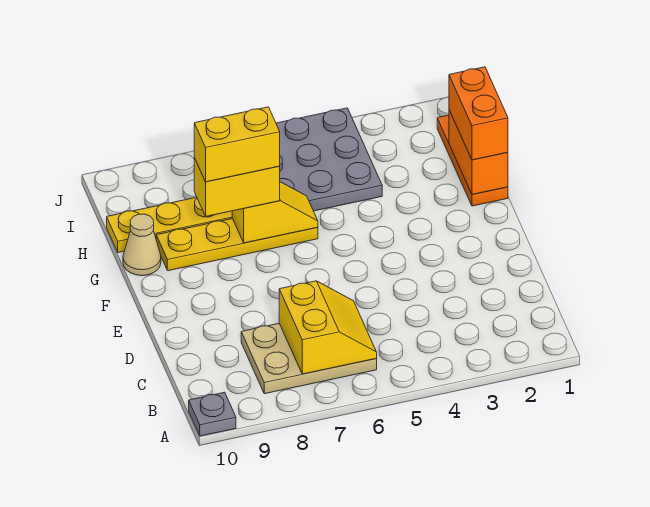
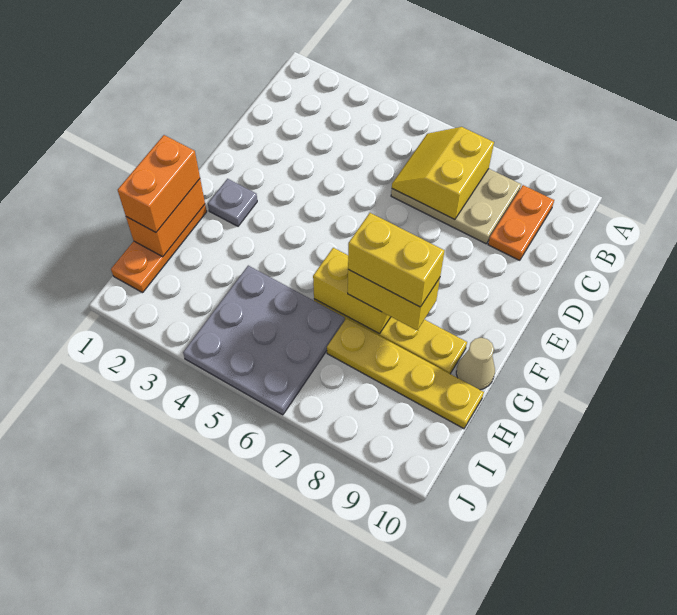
grey plate A10 level 1 -> grey plate F2 level 1
none -> orange plate B9:C9 level 1
yellow slope G6:G7 level 2 top 7 -> yellow brick G6:G7 level 2

